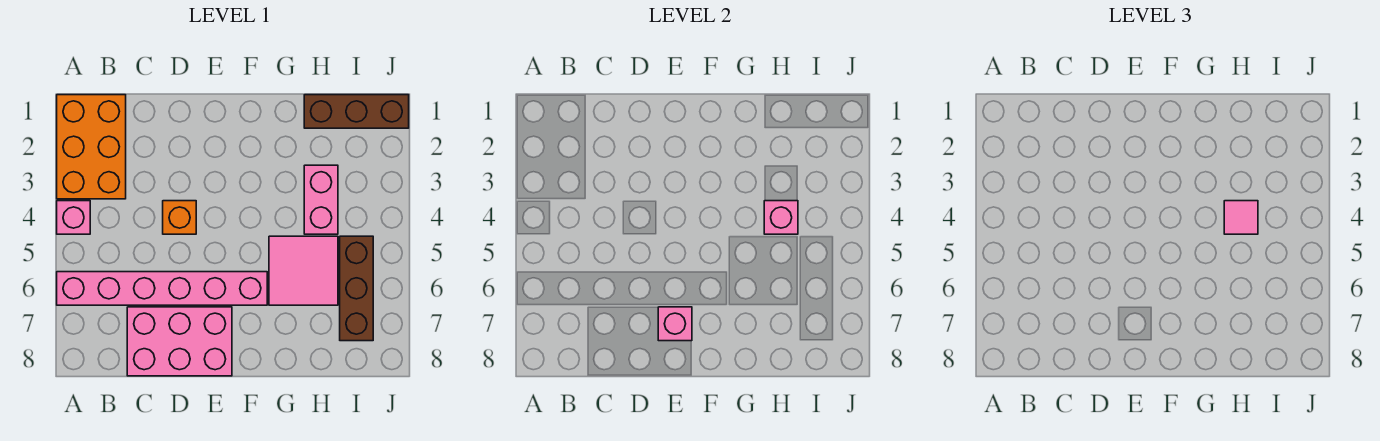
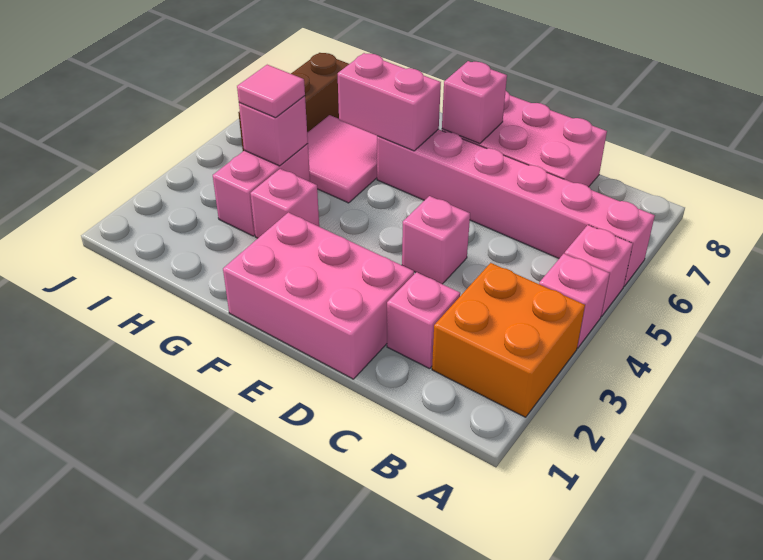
orange brick A1:B3 level 1 -> orange brick A2:B3 level 1
none -> pink brick A5 level 1
none -> pink brick C2 level 1
none -> pink brick D1:F2 level 1
orange brick D4 level 1 -> pink brick D4 level 1
none -> pink brick F6:G6 level 2
none -> pink brick G3 level 1
brown brick H1:J1 level 1 -> none

